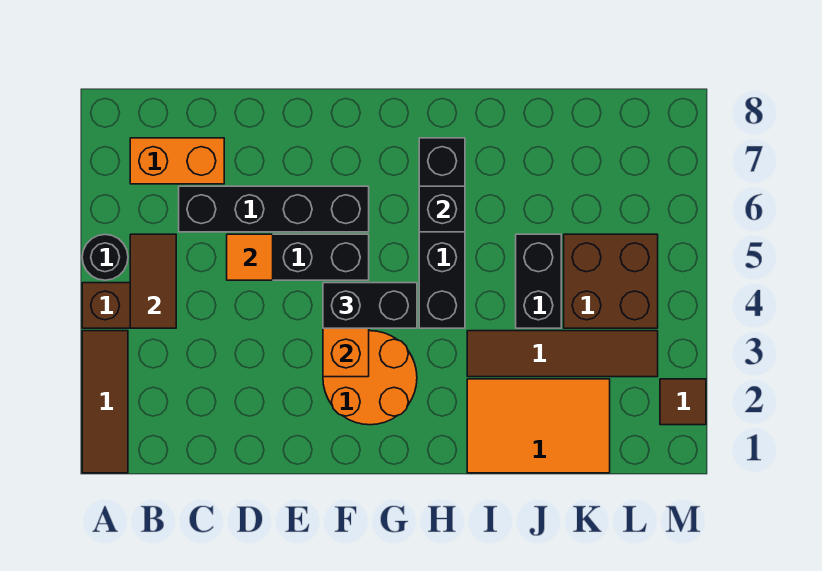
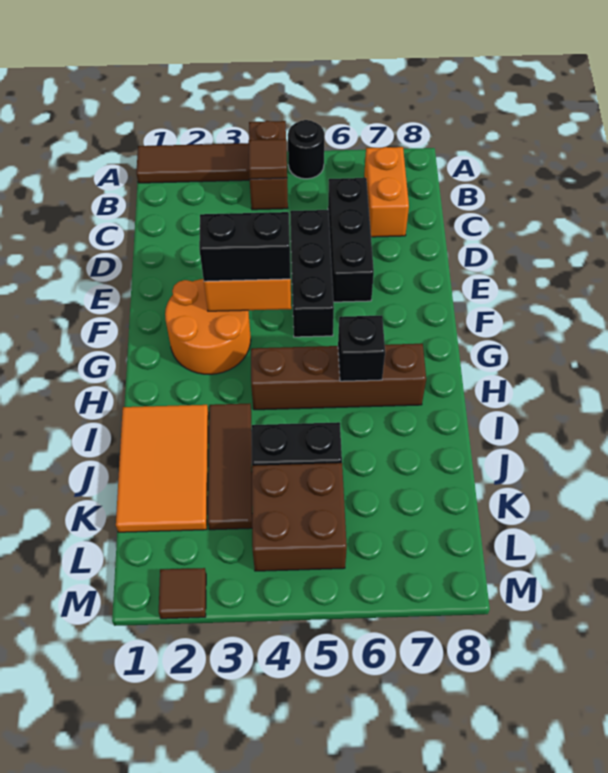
brown tile B4:B5 level 2 -> brown tile B4 level 2
black brick C6:F6 level 1 -> black brick C6:E6 level 1
orange tile D5 level 2 -> none
black brick F4:G4 level 3 -> black brick F3:F4 level 3
black brick H4:H7 level 1 -> brown brick H4:H7 level 1
brown tile I3:L3 level 1 -> brown tile I3:K3 level 1

